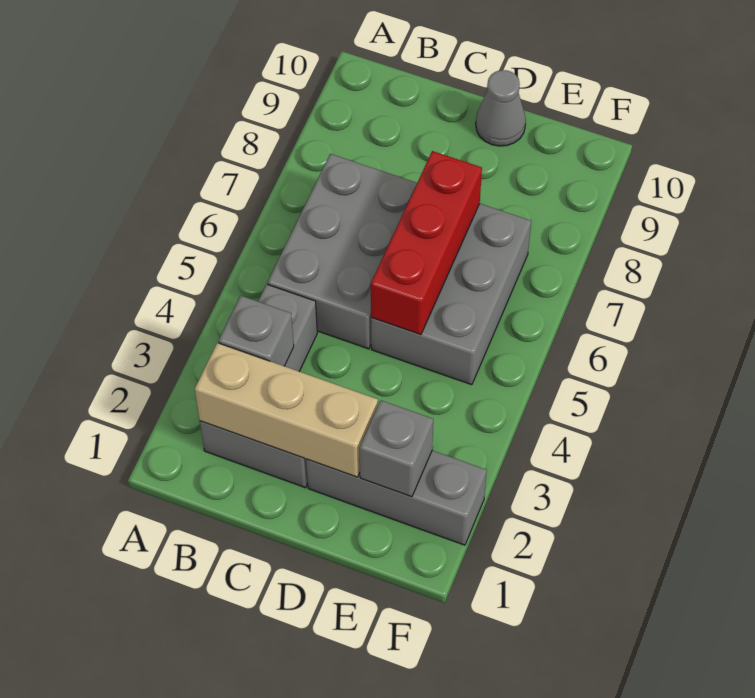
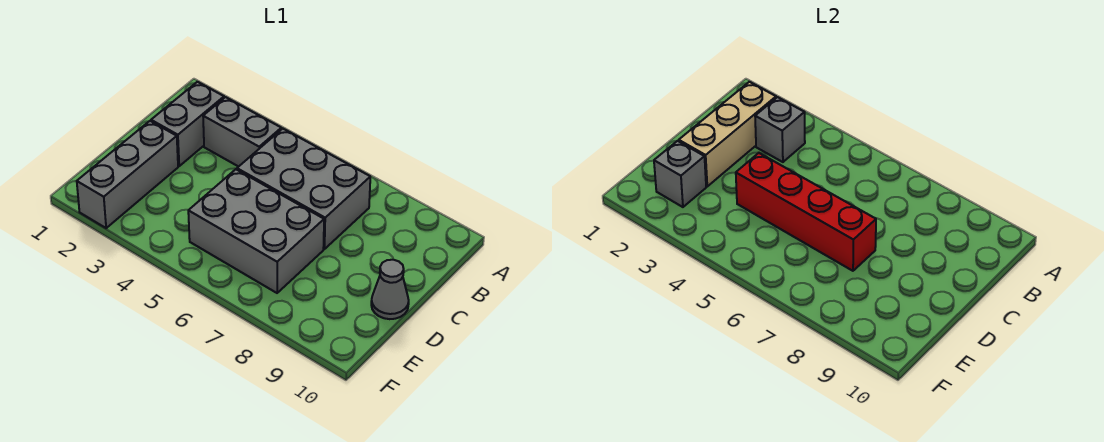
red brick D5:D7 level 2 -> red brick D4:D7 level 2

